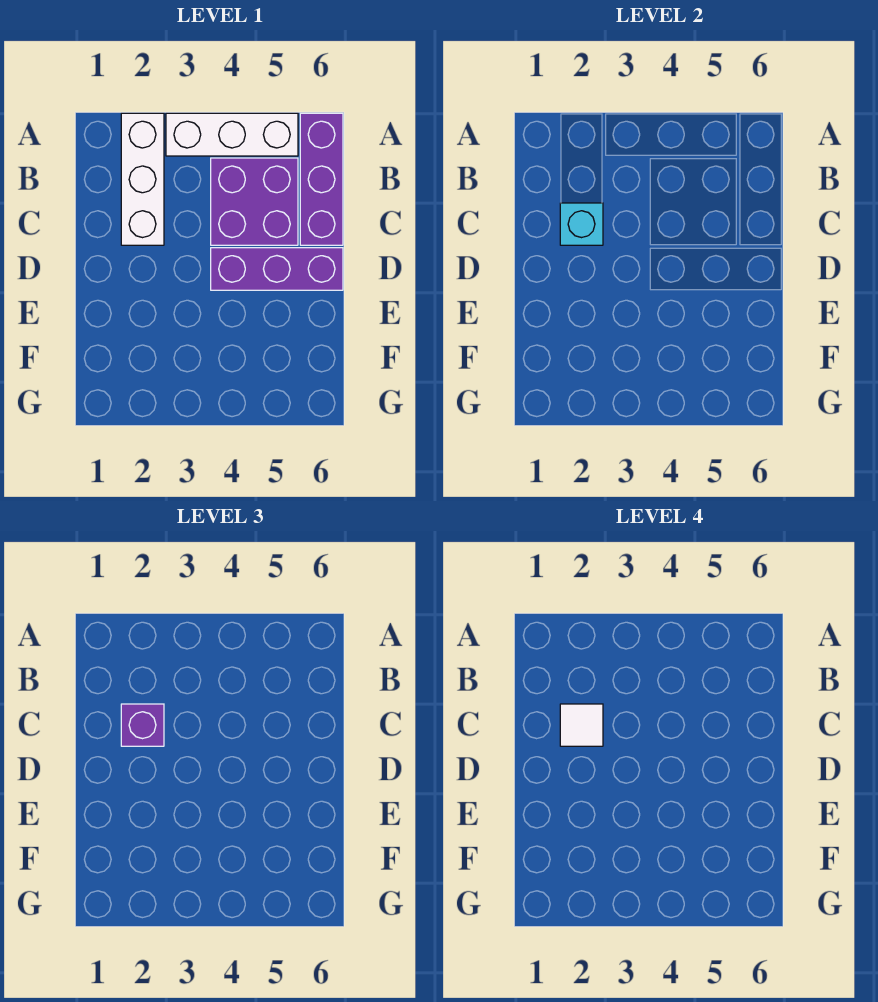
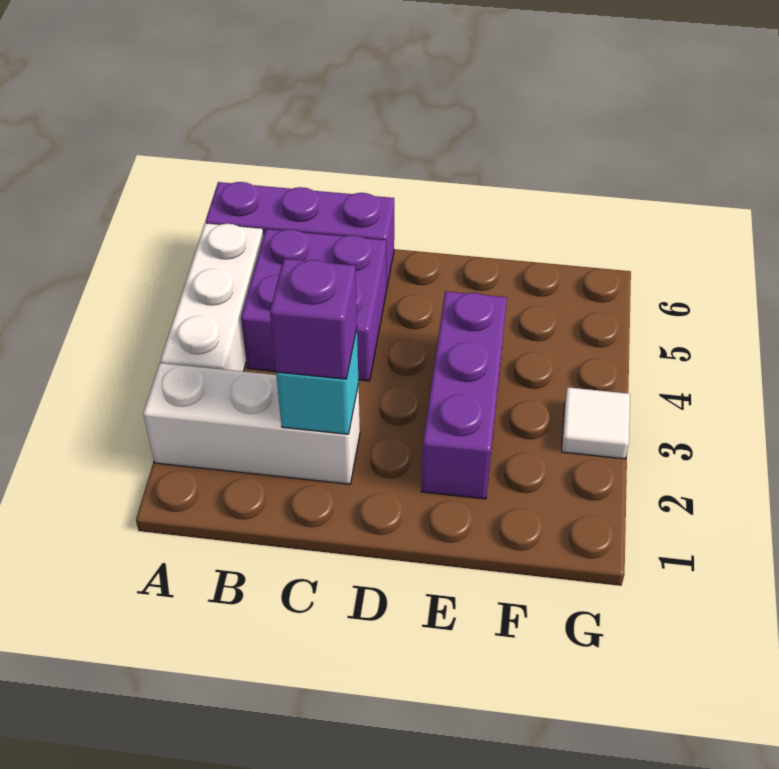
white tile C2 level 4 -> white tile G3 level 1
purple brick D4:D6 level 1 -> purple brick E2:E4 level 1

